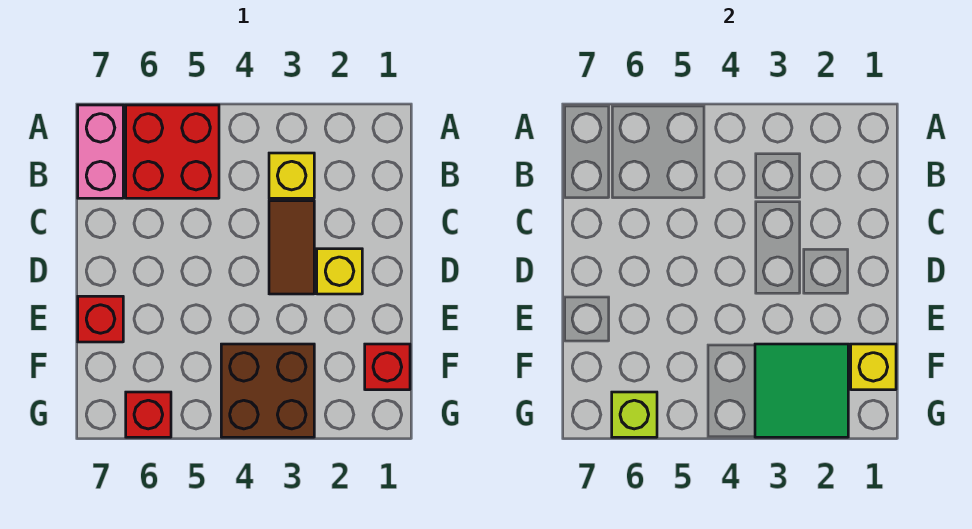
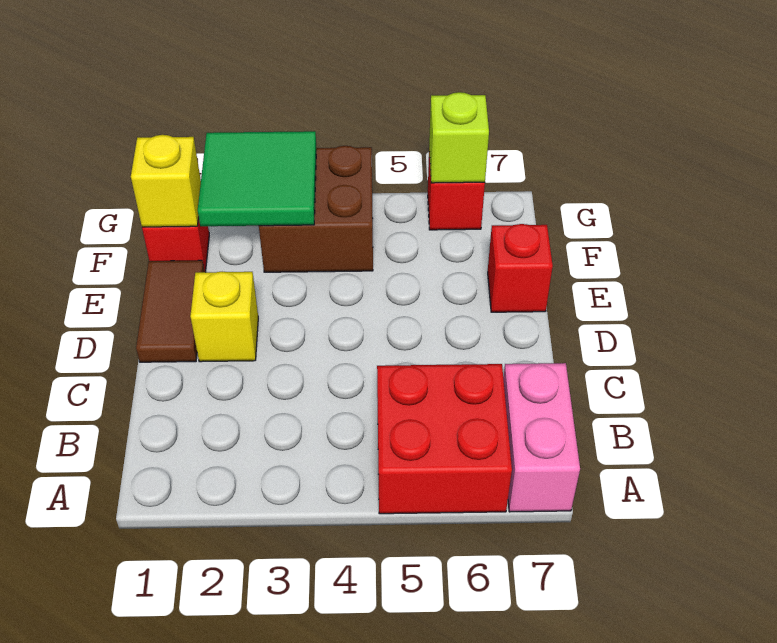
yellow brick B3 level 1 -> none
brown tile C3:D3 level 1 -> brown tile D1:E1 level 1

